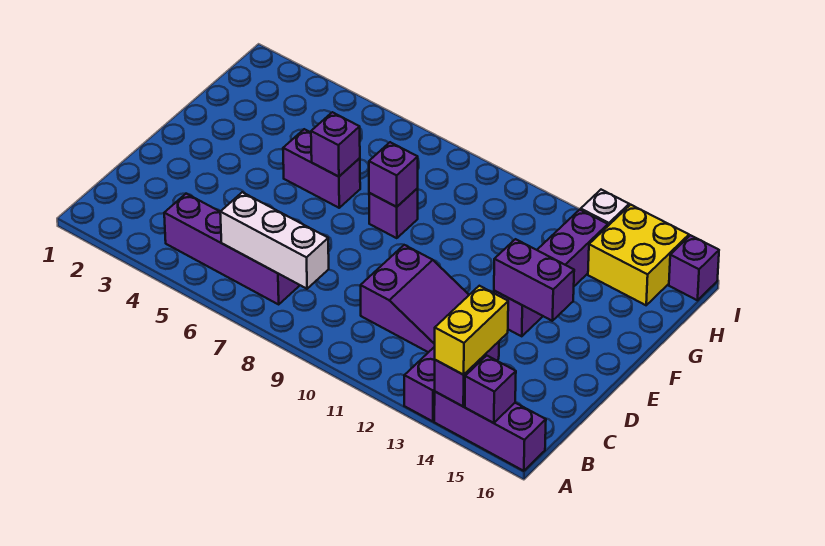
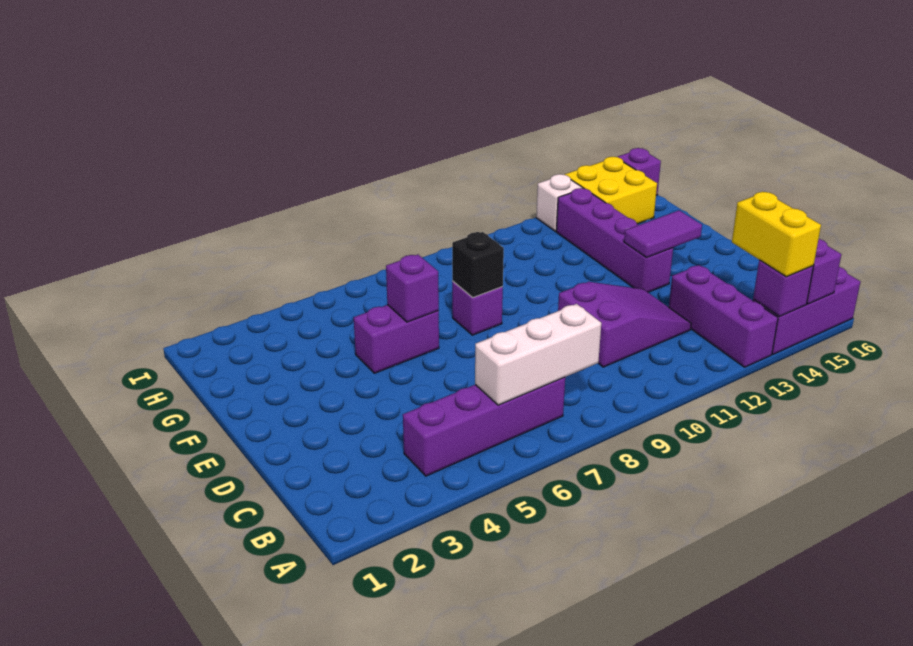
purple brick E13:E14 level 2 -> purple tile E13:E14 level 2
purple brick F8 level 2 -> black brick F8 level 2

